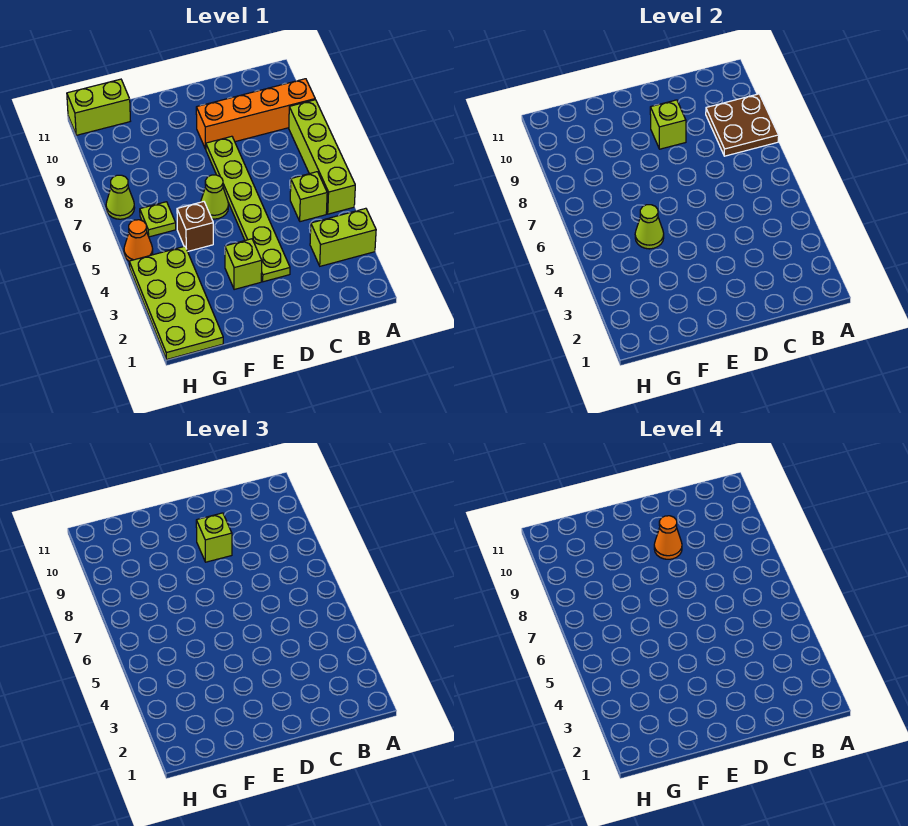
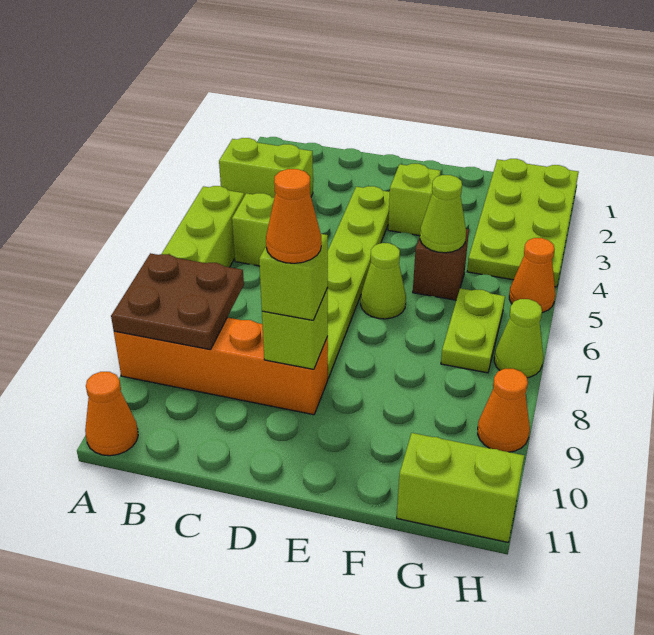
none -> orange cone A11 level 1
lime plate G6 level 1 -> lime plate G6:G7 level 1
none -> orange cone H9 level 1

